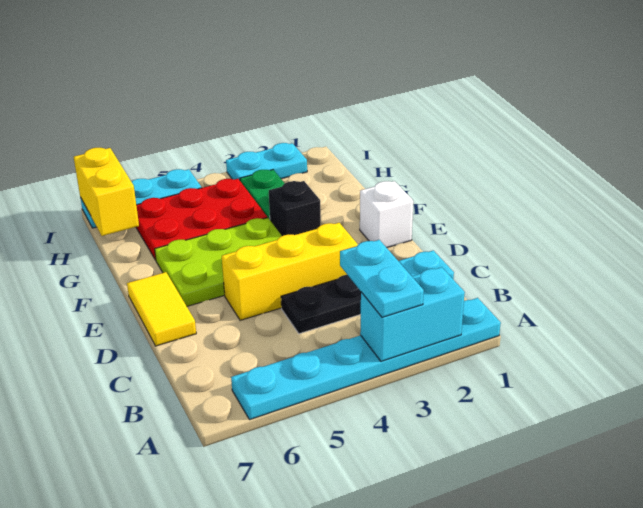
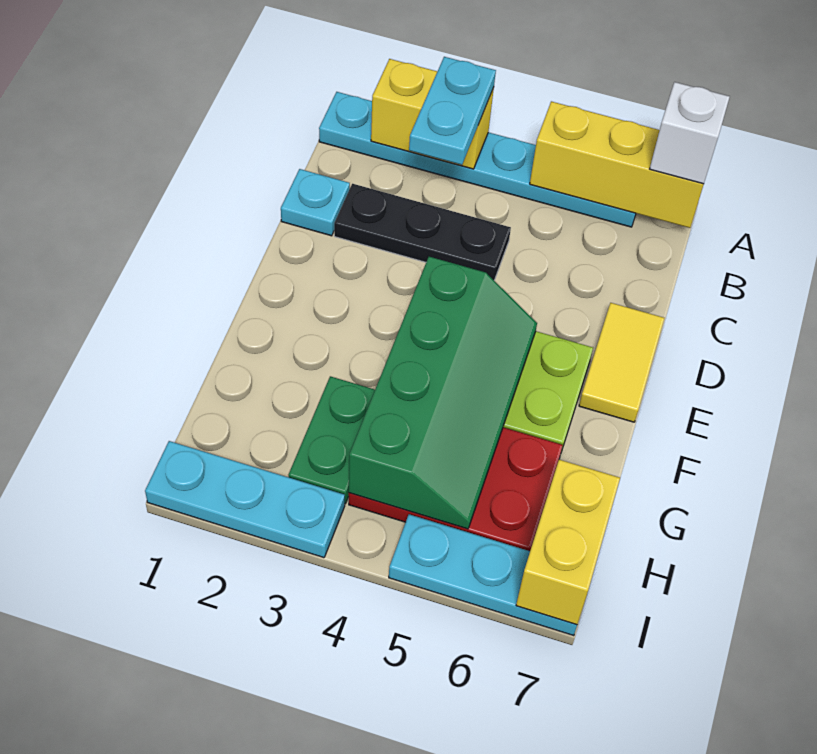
cyan brick A2:A3 level 2 -> yellow brick A2:A3 level 2
yellow brick D3:D5 level 1 -> yellow brick A5:A7 level 2
white brick E1 level 1 -> white brick A7 level 3
none -> green slope E4:H5 level 2 top 4
black brick F3 level 1 -> none
cyan plate I2:I3 level 1 -> cyan plate I1:I3 level 1

